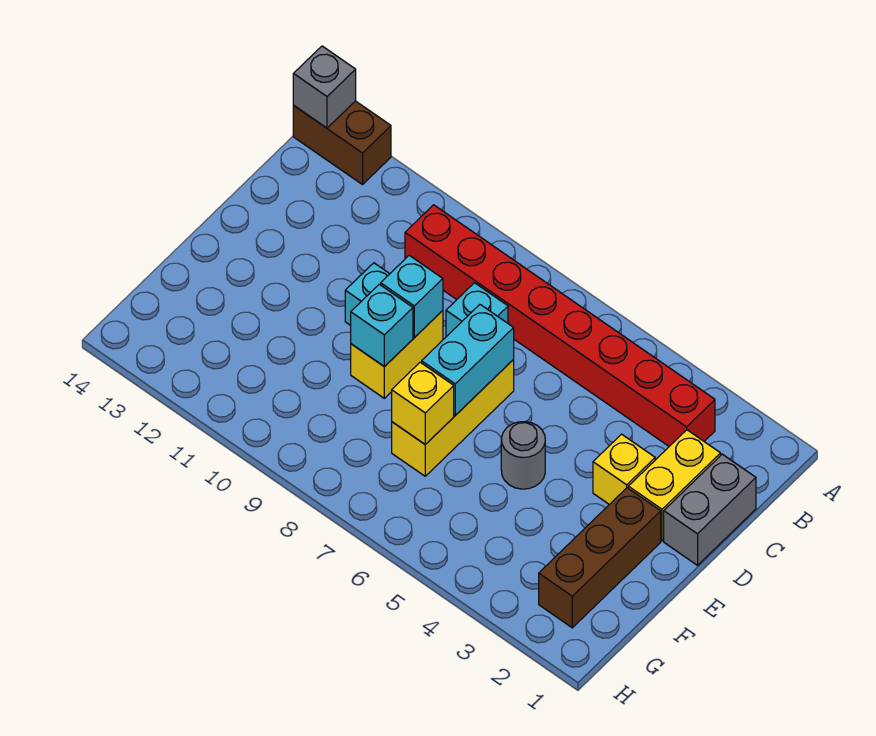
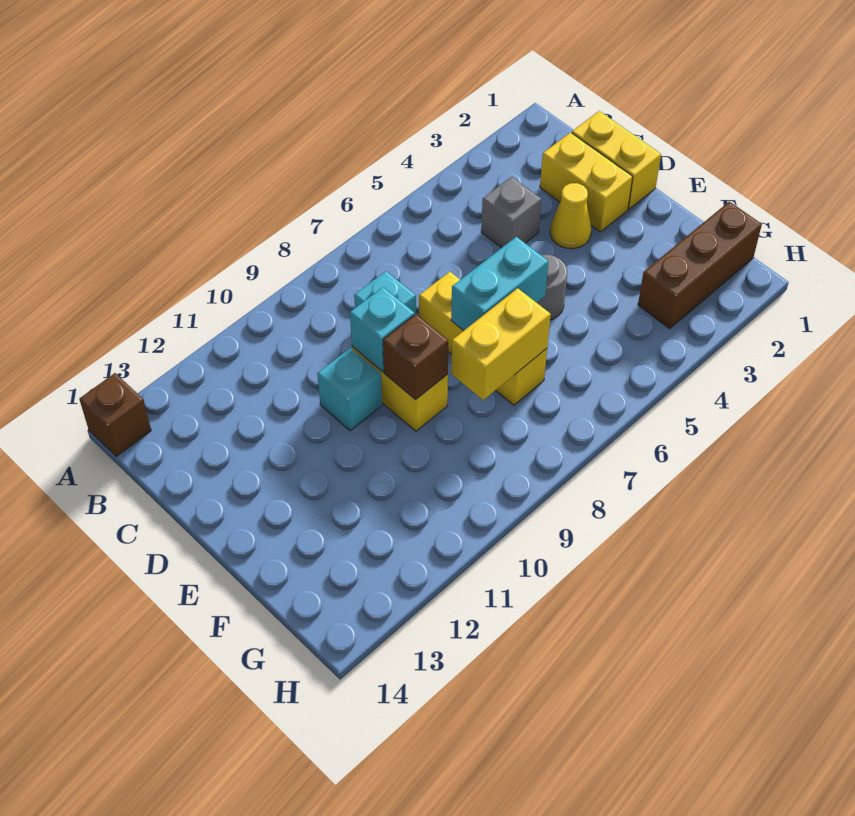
brown brick A13:A14 level 1 -> brown brick A14 level 1
grey brick A14 level 2 -> grey brick C4 level 1
red brick B3:B10 level 1 -> none
grey brick C1:D1 level 1 -> yellow brick C1:D1 level 1
yellow brick D3 level 1 -> yellow cone D3 level 1
cyan brick D7:E7 level 2 -> cyan brick E6:E7 level 2
brown brick E2:G2 level 1 -> brown brick G1:G3 level 1
cyan brick E9 level 2 -> brown brick E9 level 2
yellow brick F7 level 2 -> yellow brick F7:F8 level 2

